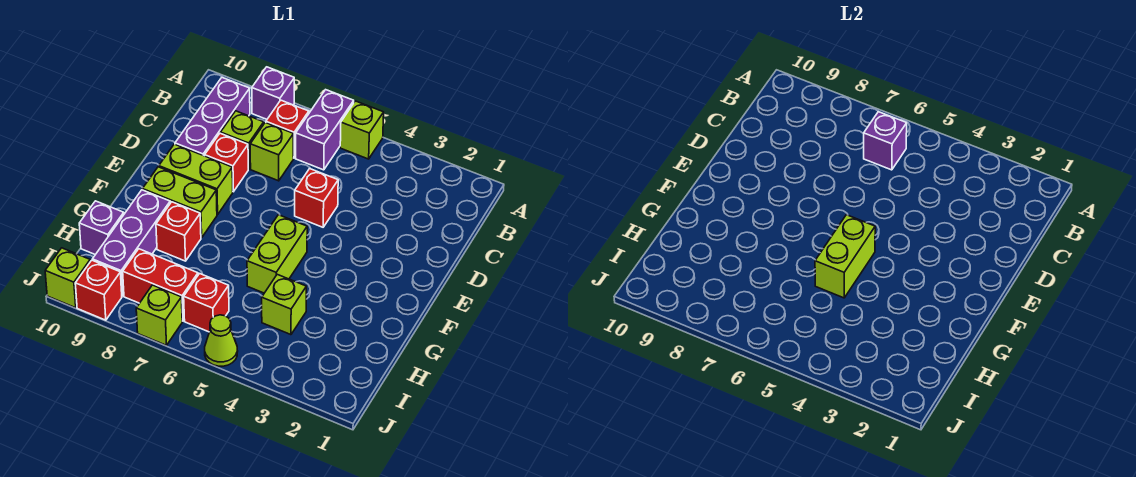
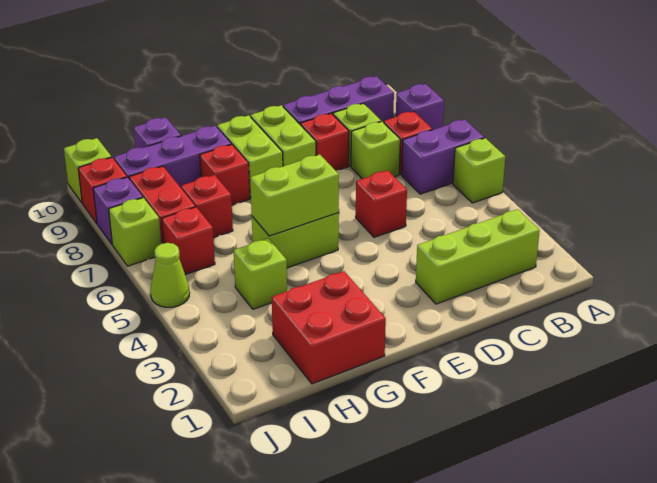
none -> lime brick B2:D2 level 1
purple brick B6 level 2 -> purple brick J8 level 1
none -> red brick G1:H2 level 1
none -> red brick H7 level 1

